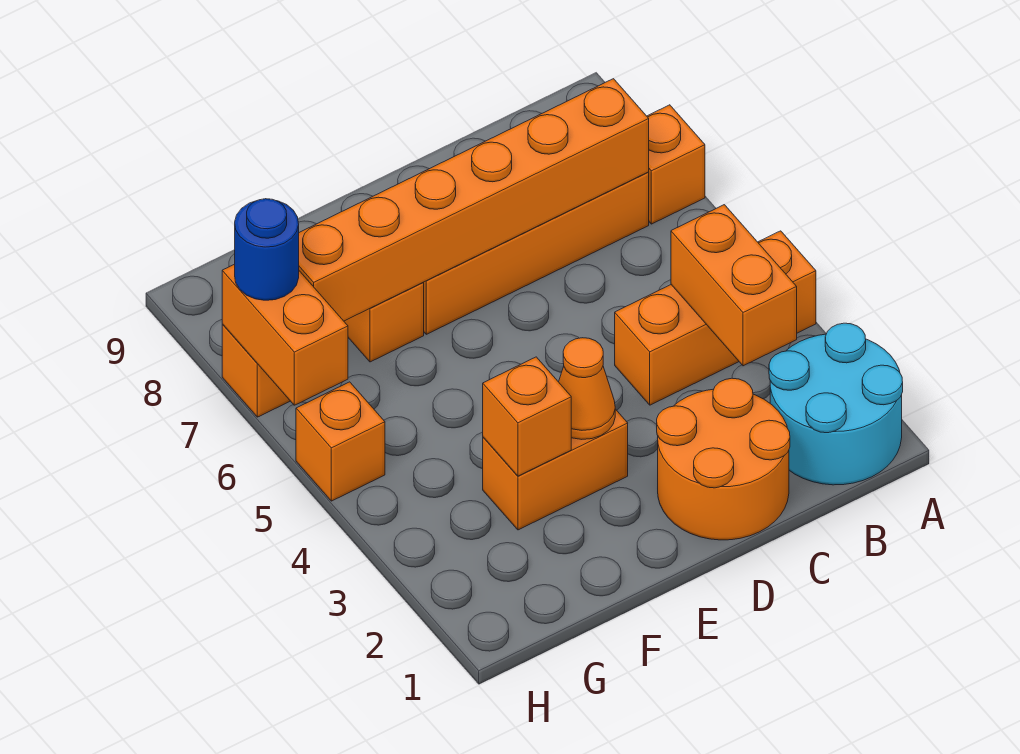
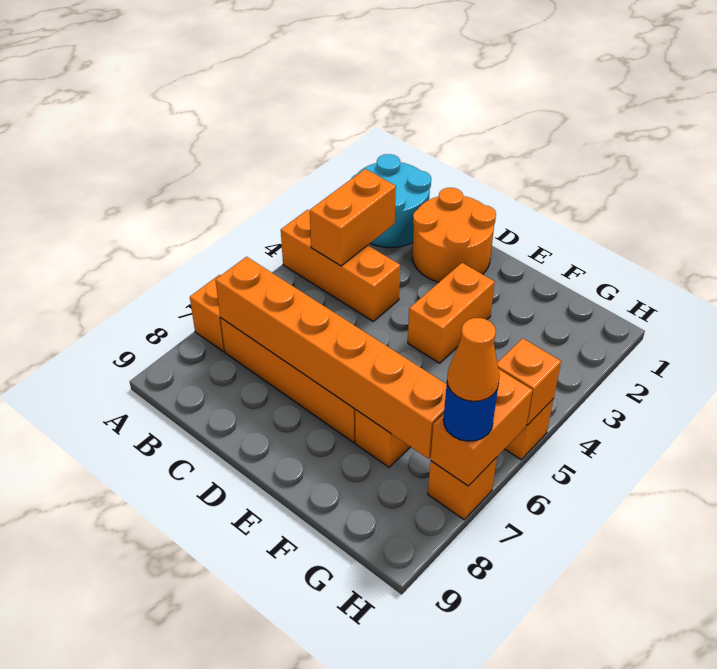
orange brick E3:F3 level 1 -> orange brick E3:E4 level 1
orange cone E3 level 2 -> orange cone H7 level 4
orange brick F3 level 2 -> orange brick H5 level 2

